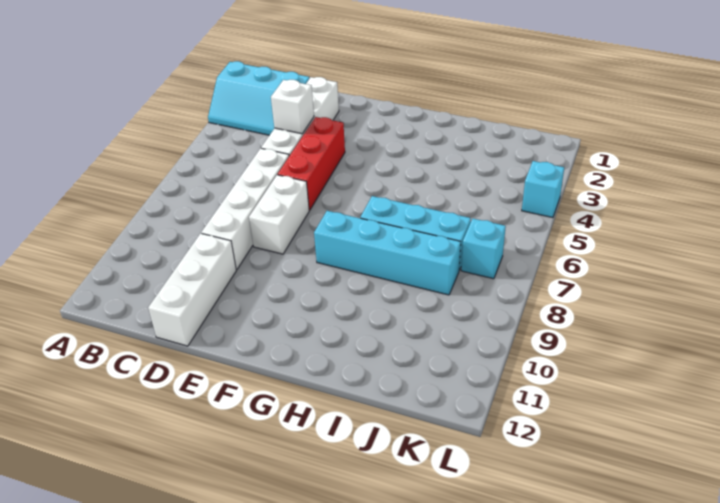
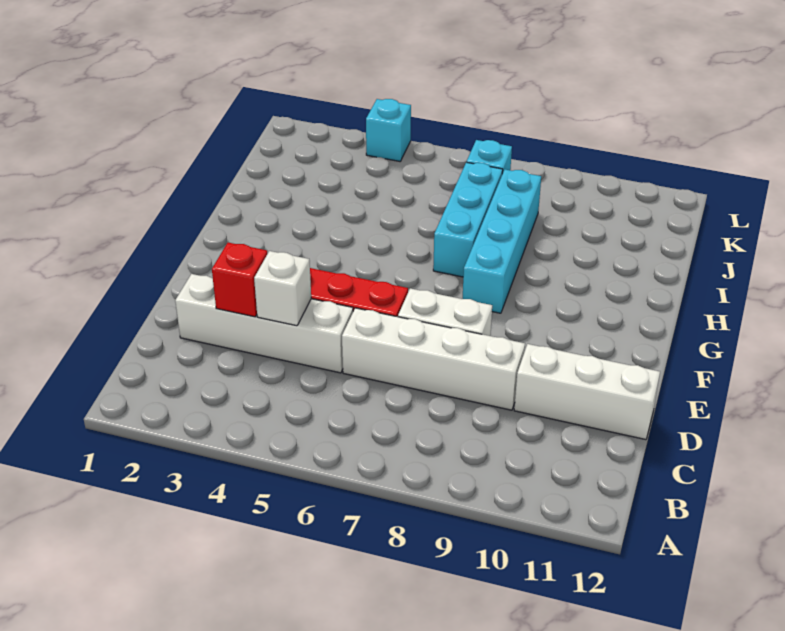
cyan slope A2:C3 level 1 top 2 -> none
none -> red brick D3 level 2

